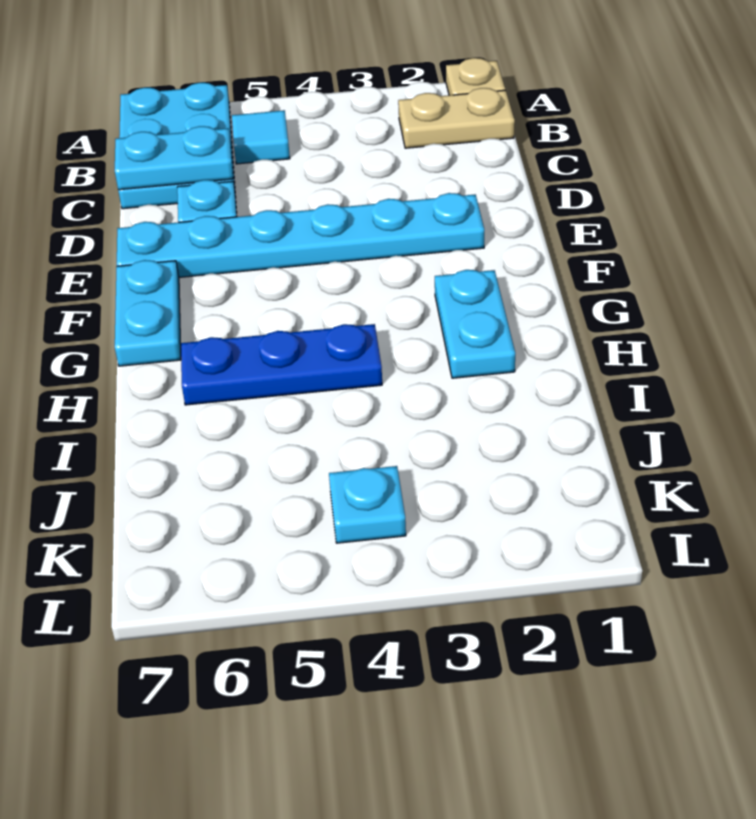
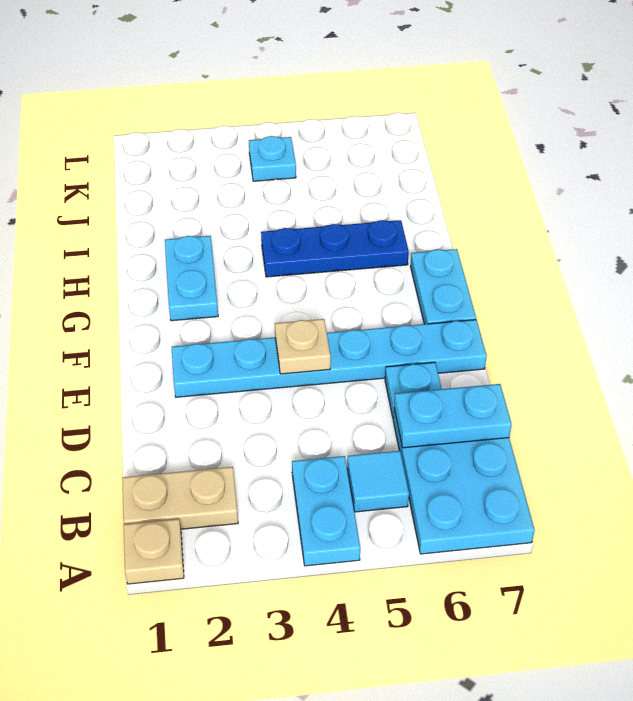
none -> cyan plate A4:B4 level 1
none -> tan plate E4 level 2

